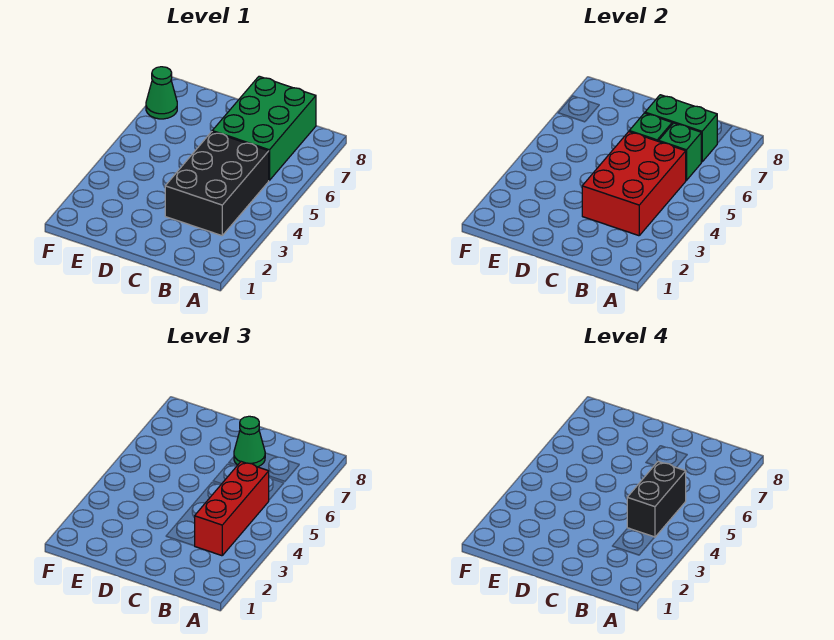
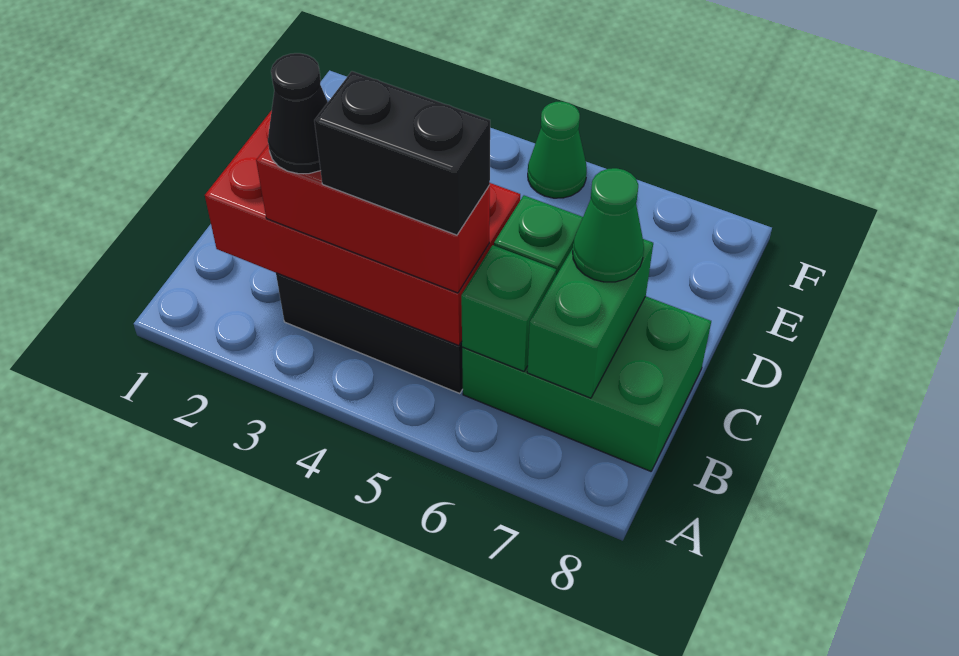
red brick B3:C5 level 2 -> red brick B2:C5 level 2
none -> black cone B3 level 4
green cone F7 level 1 -> green cone F5 level 1

